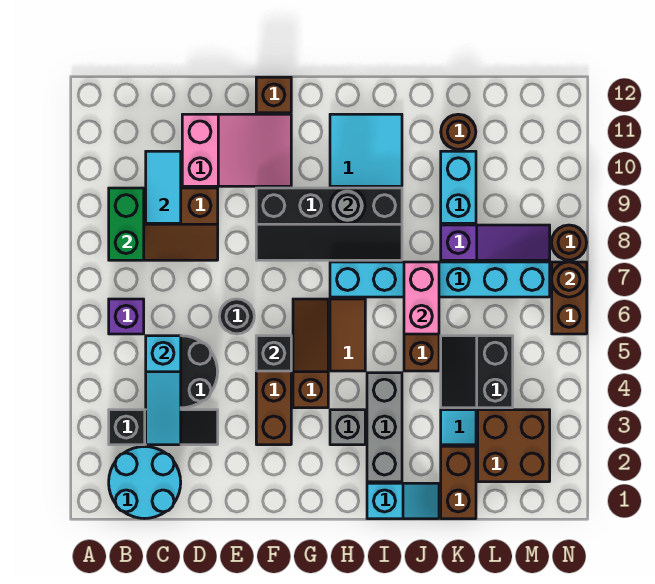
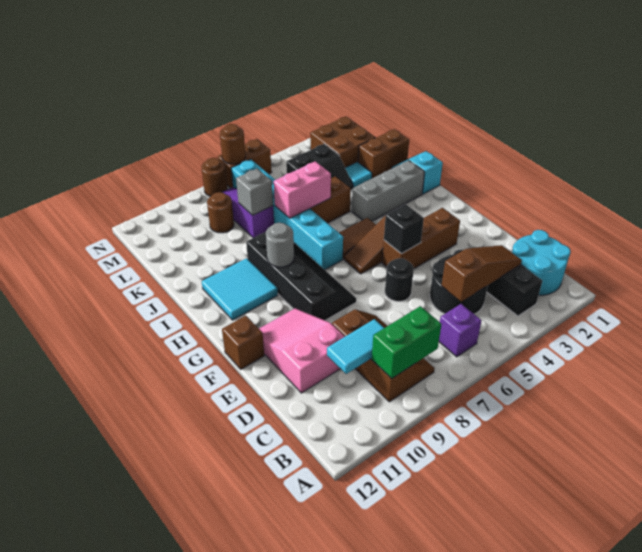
cyan slope C3:C5 level 2 top 5 -> brown slope C3:C5 level 2 top 5
grey brick H3 level 1 -> grey brick K8 level 2
cyan brick K9:K10 level 1 -> none
brown round brick K11 level 1 -> brown round brick L9 level 1

